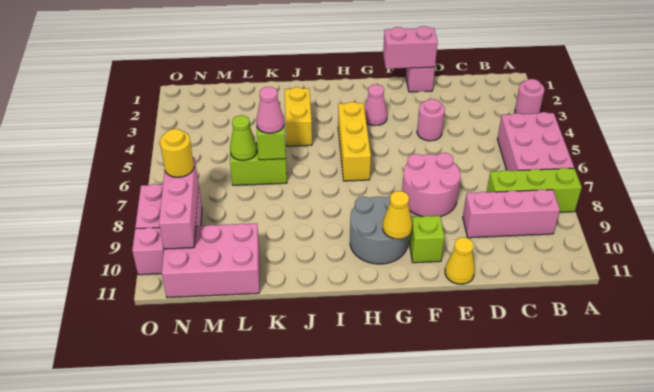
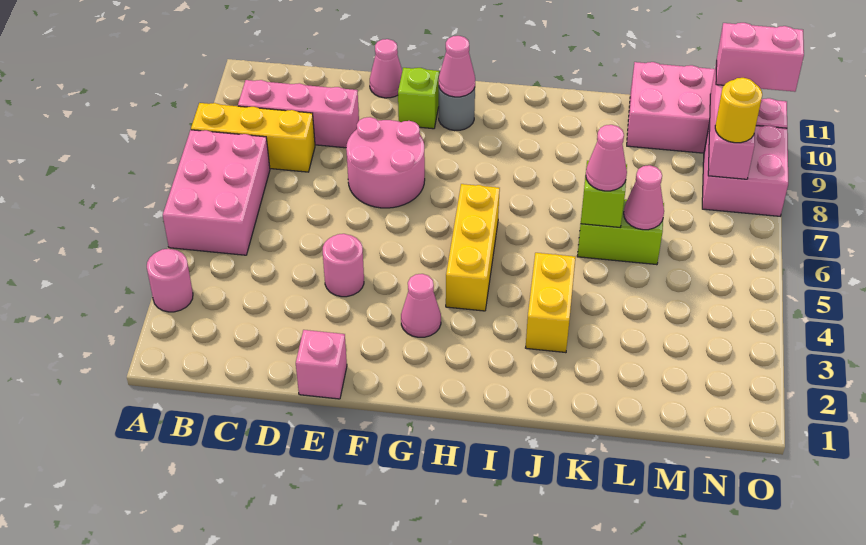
lime brick A8:C8 level 1 -> yellow brick A8:C8 level 1
pink brick E1:F1 level 2 -> pink brick N10:O10 level 3
yellow cone E11 level 1 -> pink cone E11 level 1
grey round brick G9:H10 level 1 -> grey round brick G10 level 1
yellow cone G10 level 2 -> pink cone G10 level 2
lime cone L6 level 2 -> pink cone L6 level 2

